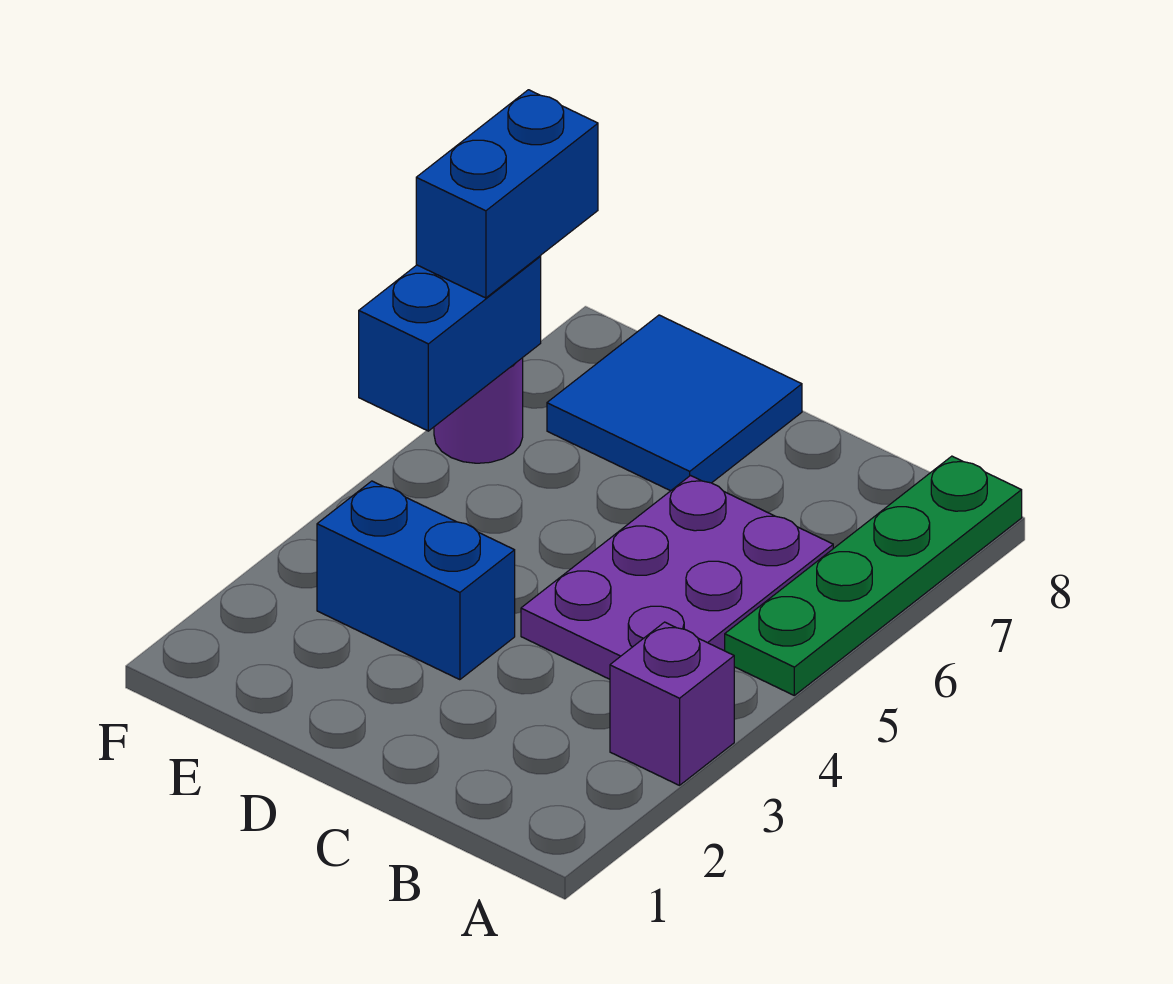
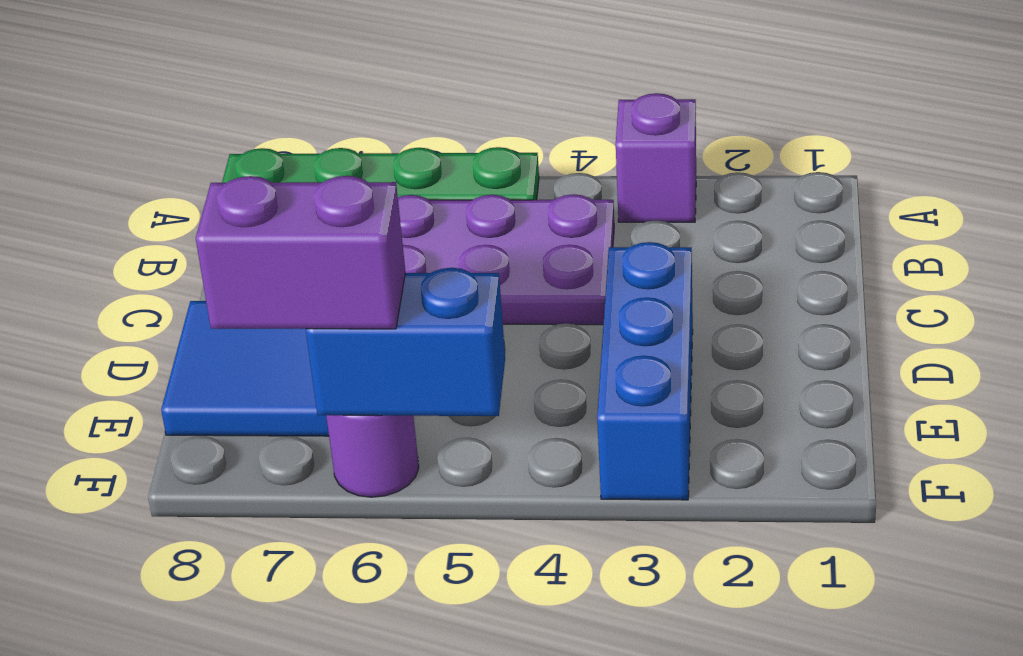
blue brick D3:E3 level 1 -> blue brick D3:F3 level 1
blue brick F6:F7 level 3 -> purple brick F6:F7 level 3

